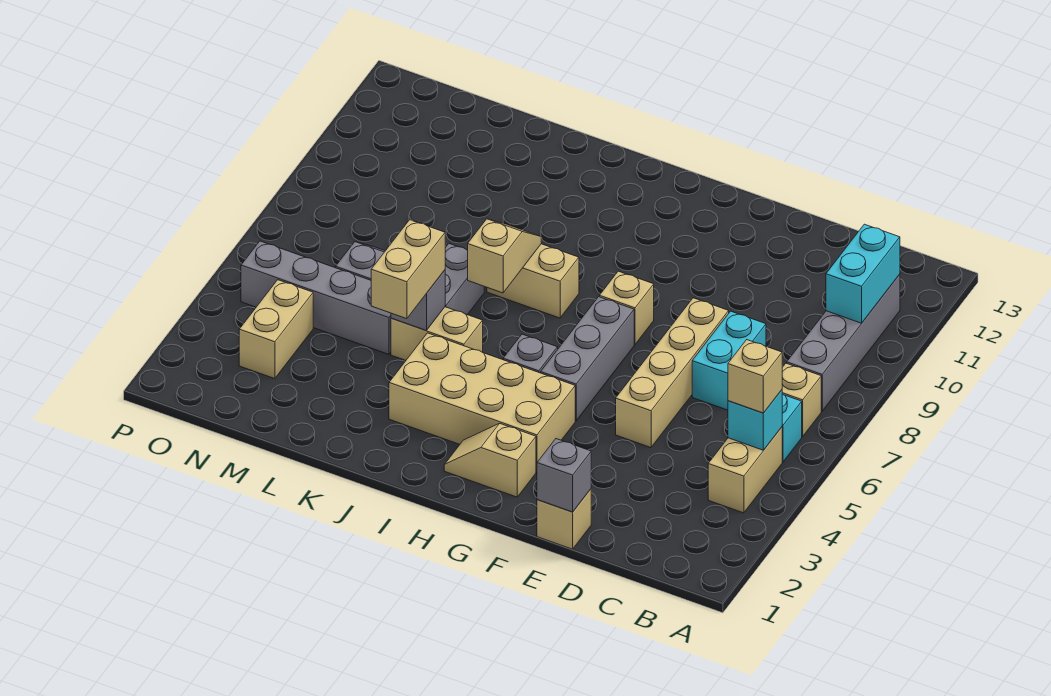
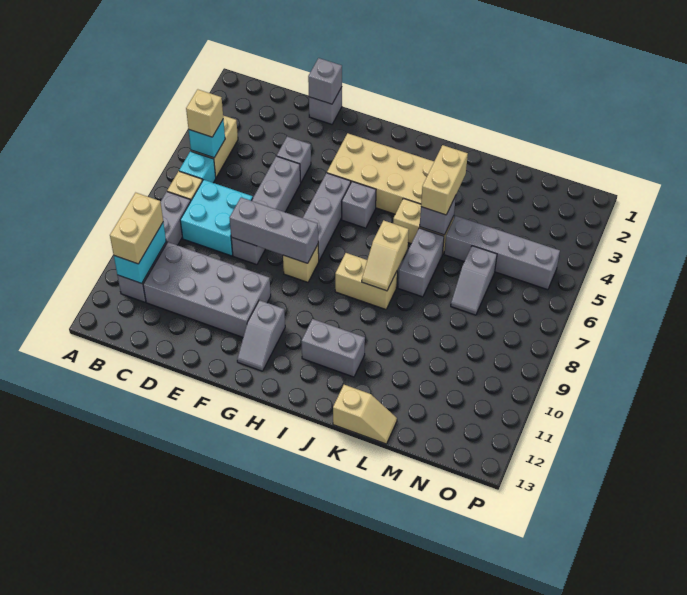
none -> grey brick C10:F11 level 1
cyan brick D7:D8 level 1 -> cyan brick C7:D8 level 1
tan brick E1 level 1 -> grey brick E1 level 1
none -> grey brick E4 level 1
tan brick E5:E8 level 1 -> grey brick E5:E8 level 1
none -> grey brick E8:G8 level 2
tan slope G2:H2 level 1 top G -> tan slope K13:L13 level 1 top K
none -> grey slope G11:G12 level 1 top 11
none -> grey brick I11:J11 level 1
tan brick N3:N4 level 1 -> tan brick B10:B11 level 3

